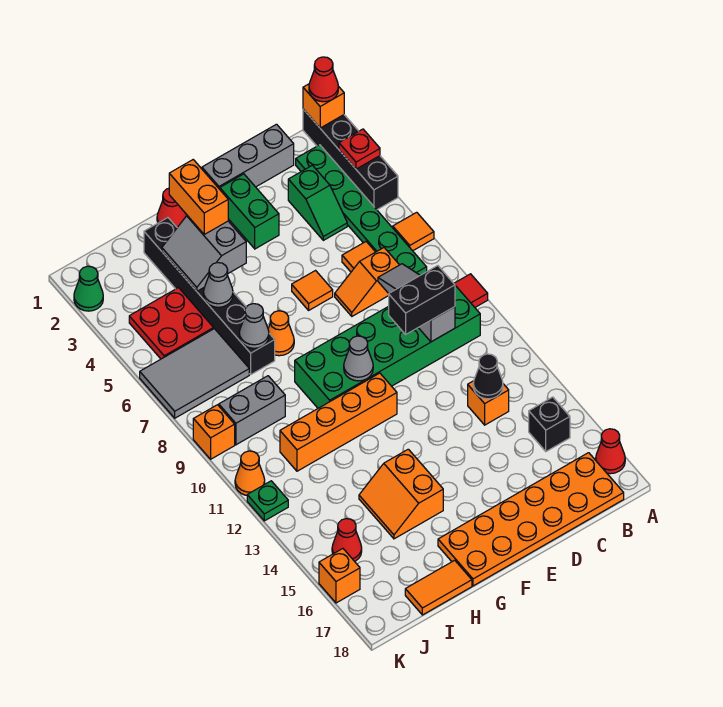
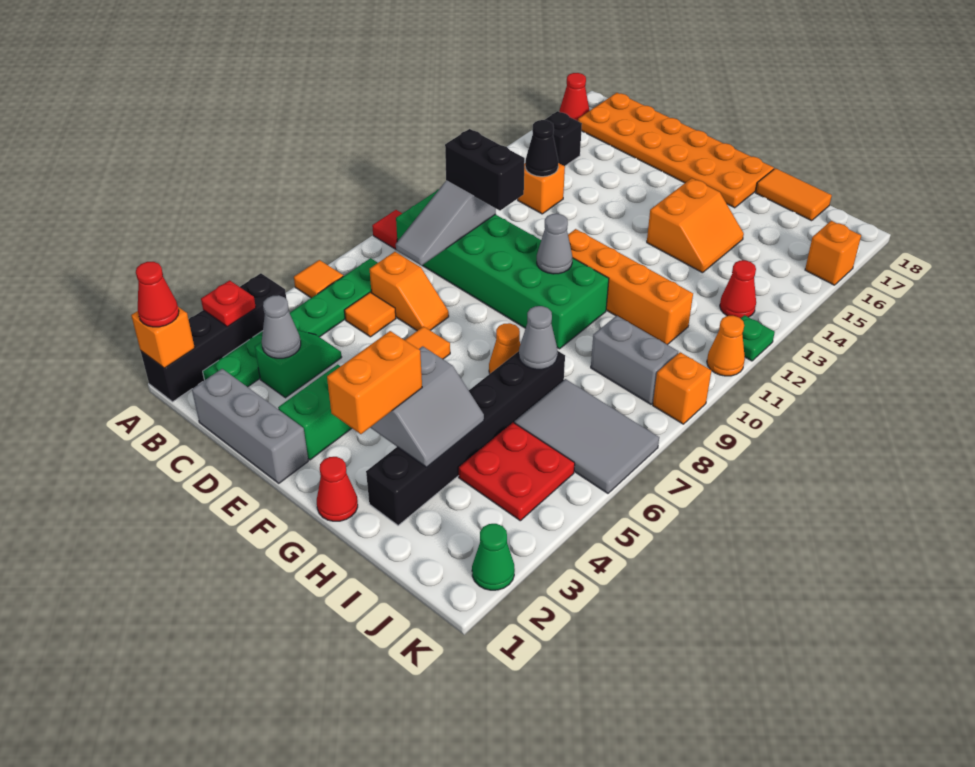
grey cone H5 level 2 -> grey cone C3 level 2
red cone J15 level 1 -> red cone J13 level 1

